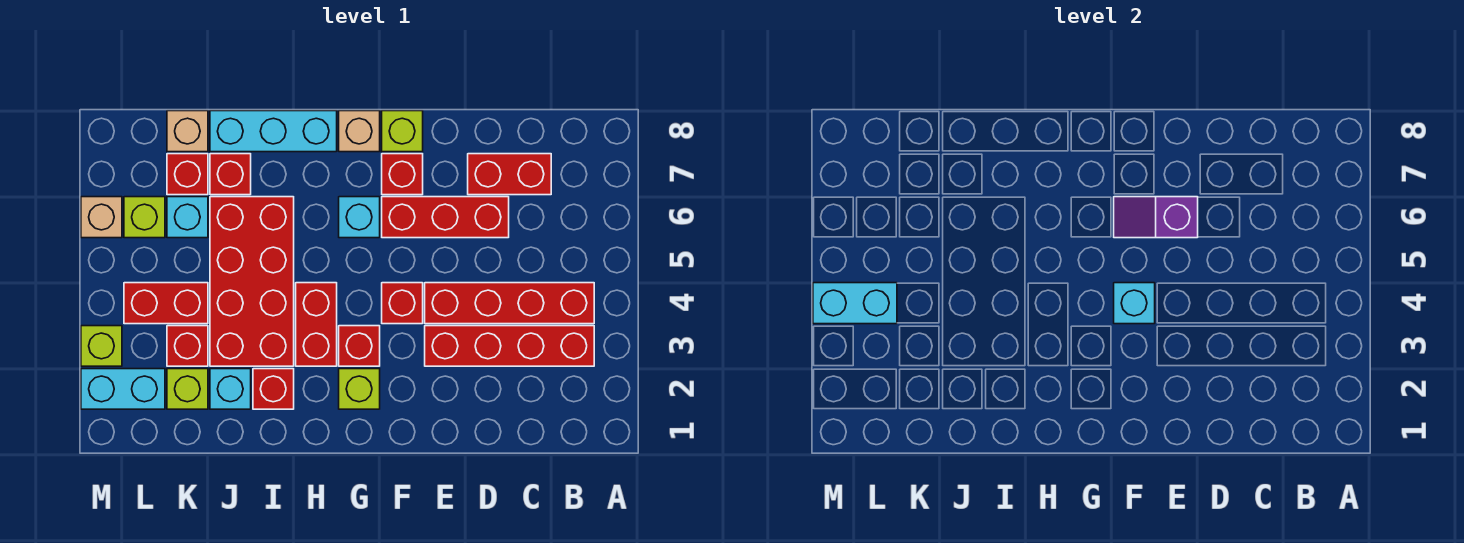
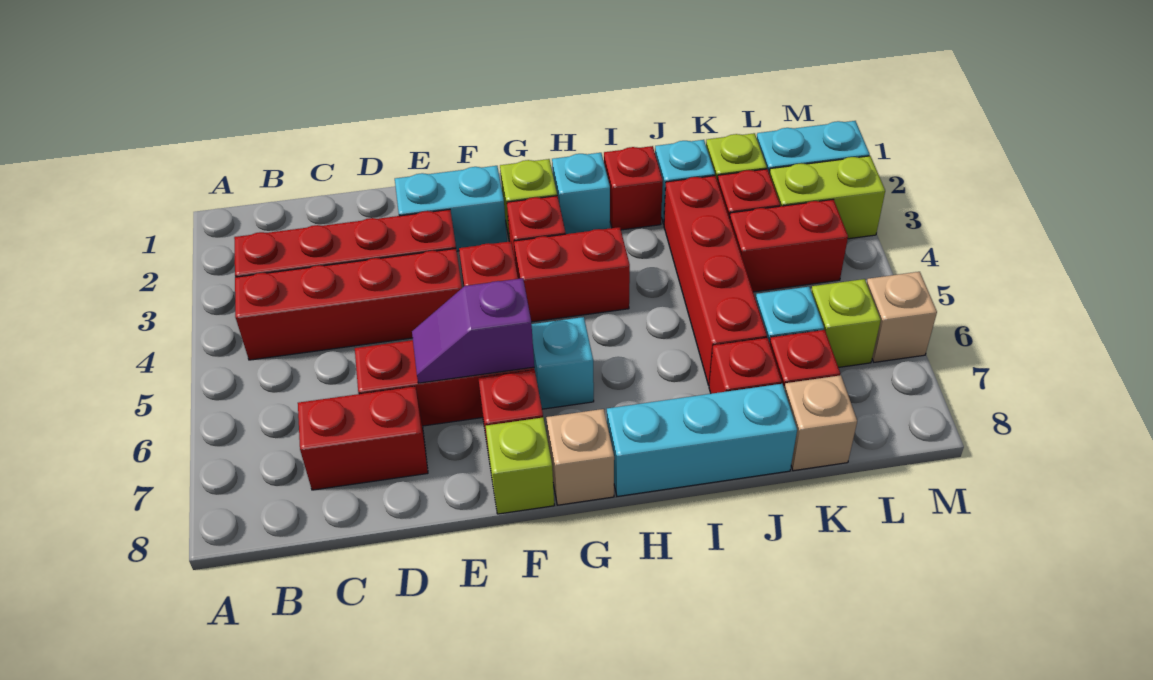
purple slope E6:F6 level 2 top E -> purple slope E6:F6 level 2 top F
cyan brick F4 level 2 -> cyan brick H2 level 1
red brick H3:H4 level 1 -> red brick G4:H4 level 1
red brick I3:J6 level 1 -> red brick J3:J6 level 1
cyan brick L4:M4 level 2 -> cyan brick E2:F2 level 1
lime brick M3 level 1 -> lime brick L3:M3 level 1

